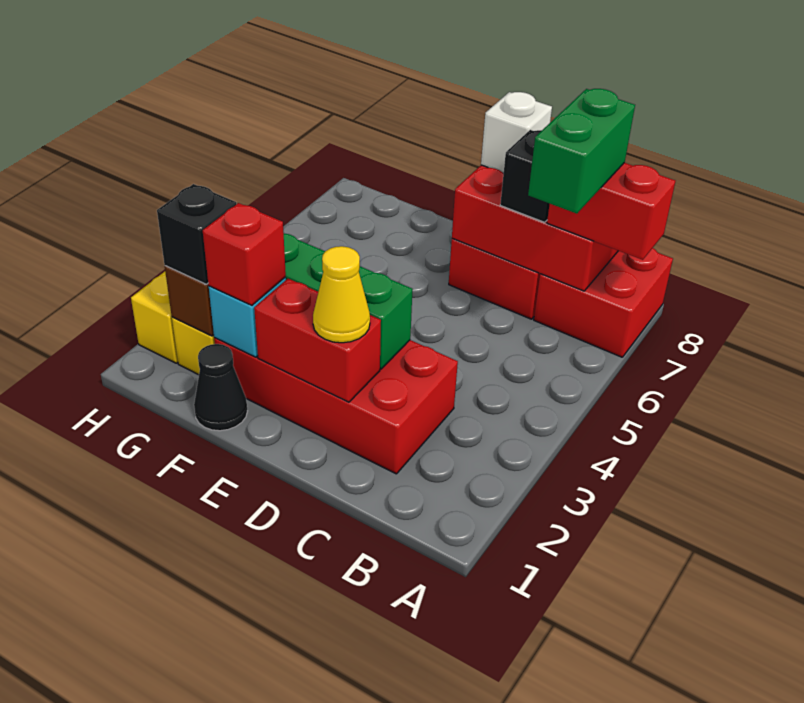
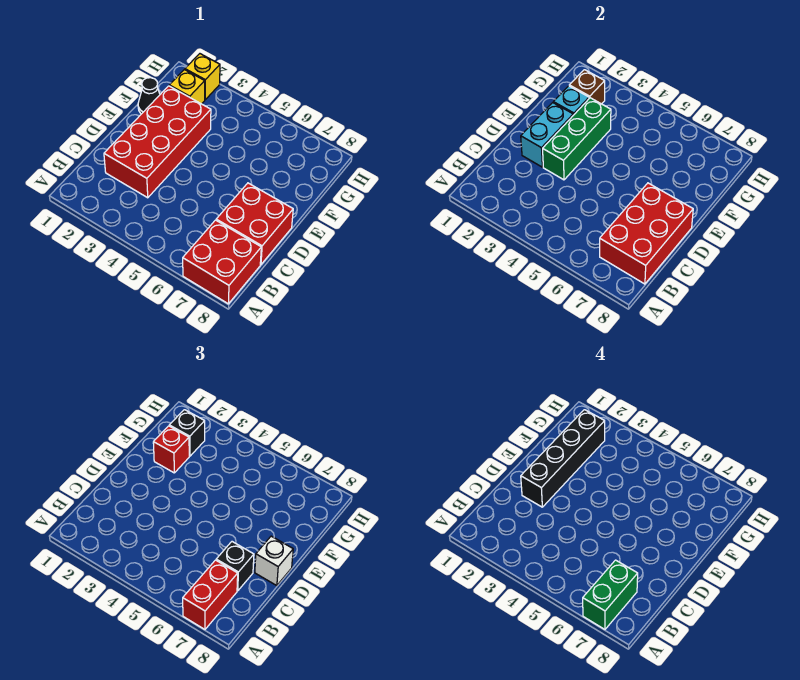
green brick B6:B7 level 4 -> green brick A7:B7 level 4
red brick D2:E2 level 2 -> cyan brick D2:E2 level 2
yellow cone D2 level 3 -> none
none -> black brick D2:G2 level 4

